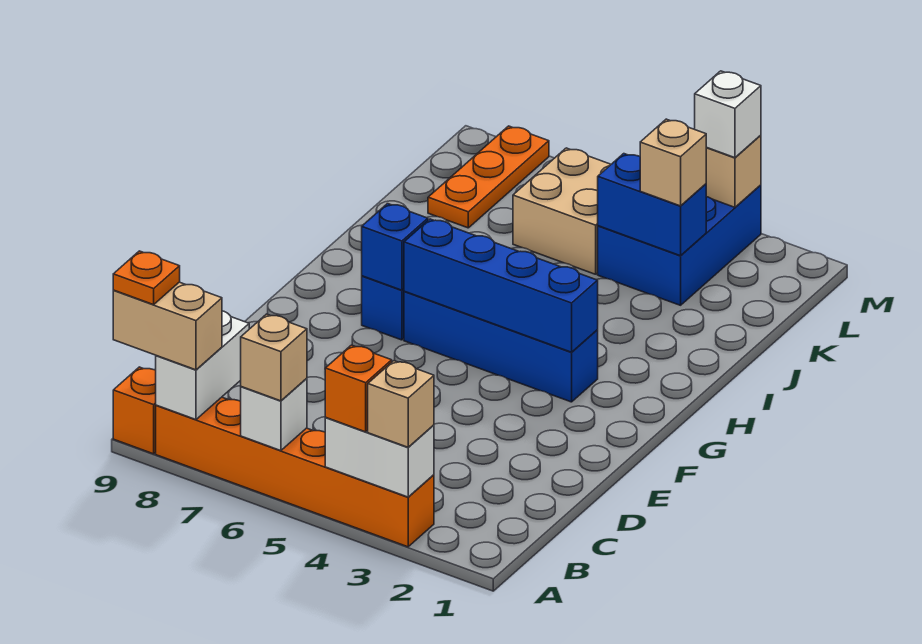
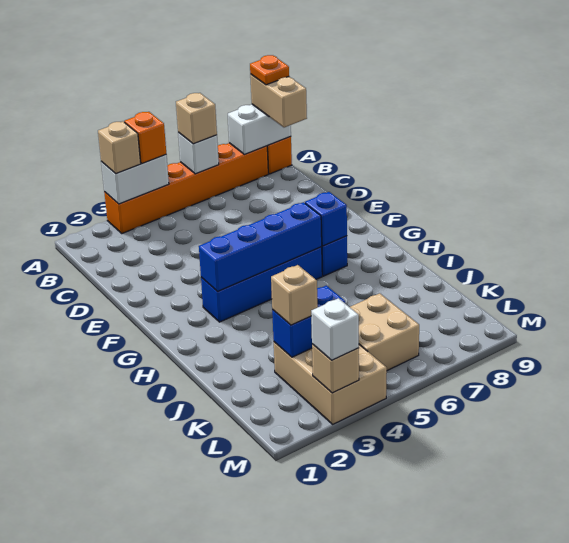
white brick A8:B8 level 2 -> white brick A8:A9 level 2
tan brick A8:A9 level 3 -> tan brick A9:B9 level 3
blue brick K3:M4 level 1 -> tan brick K3:M4 level 1
orange plate K8:M8 level 1 -> none

